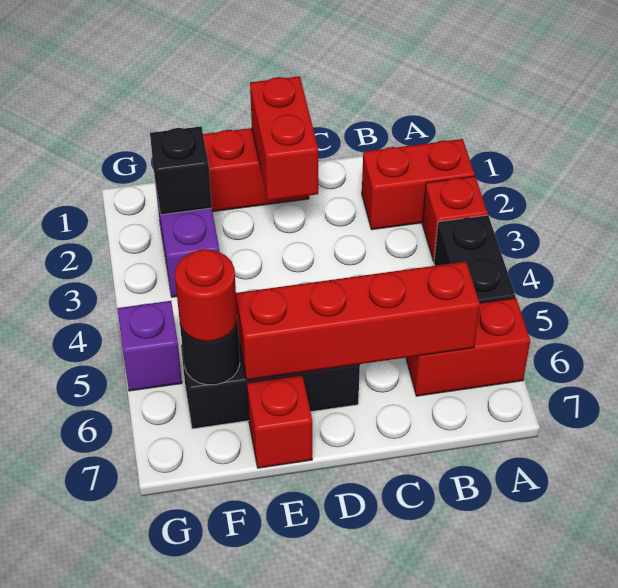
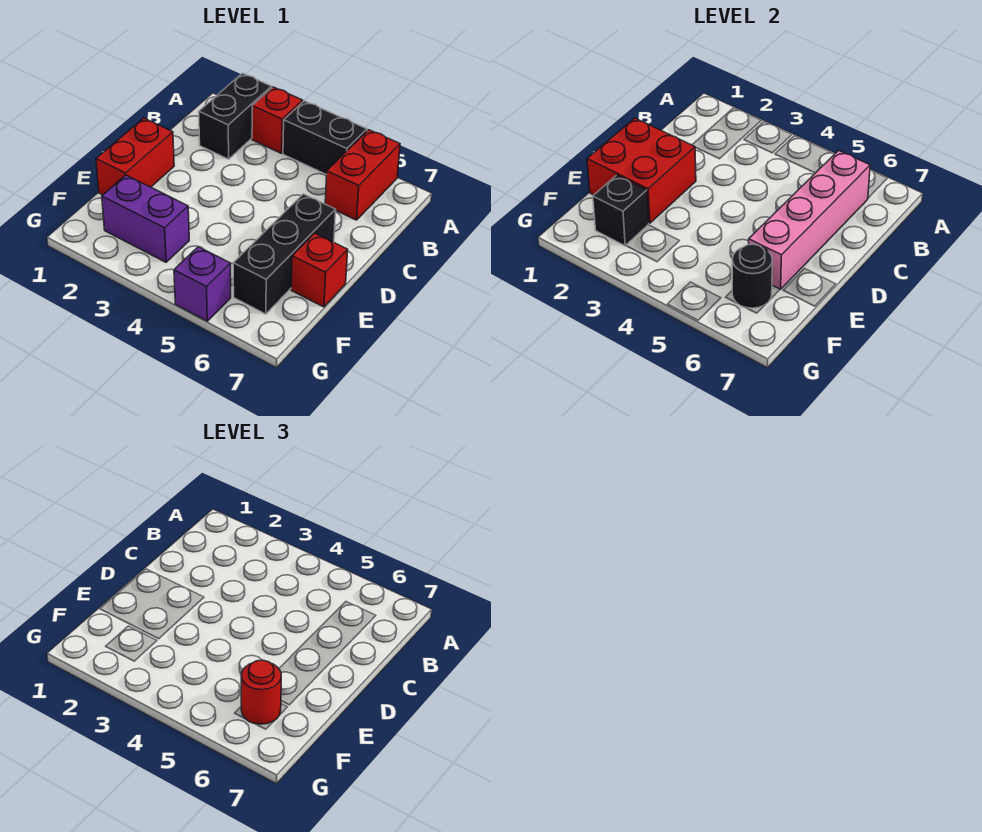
red brick A2:B2 level 1 -> black brick A2:B2 level 1
red brick B6:E6 level 2 -> pink brick B6:E6 level 2
red brick D1:D2 level 2 -> red brick D1:E2 level 2

